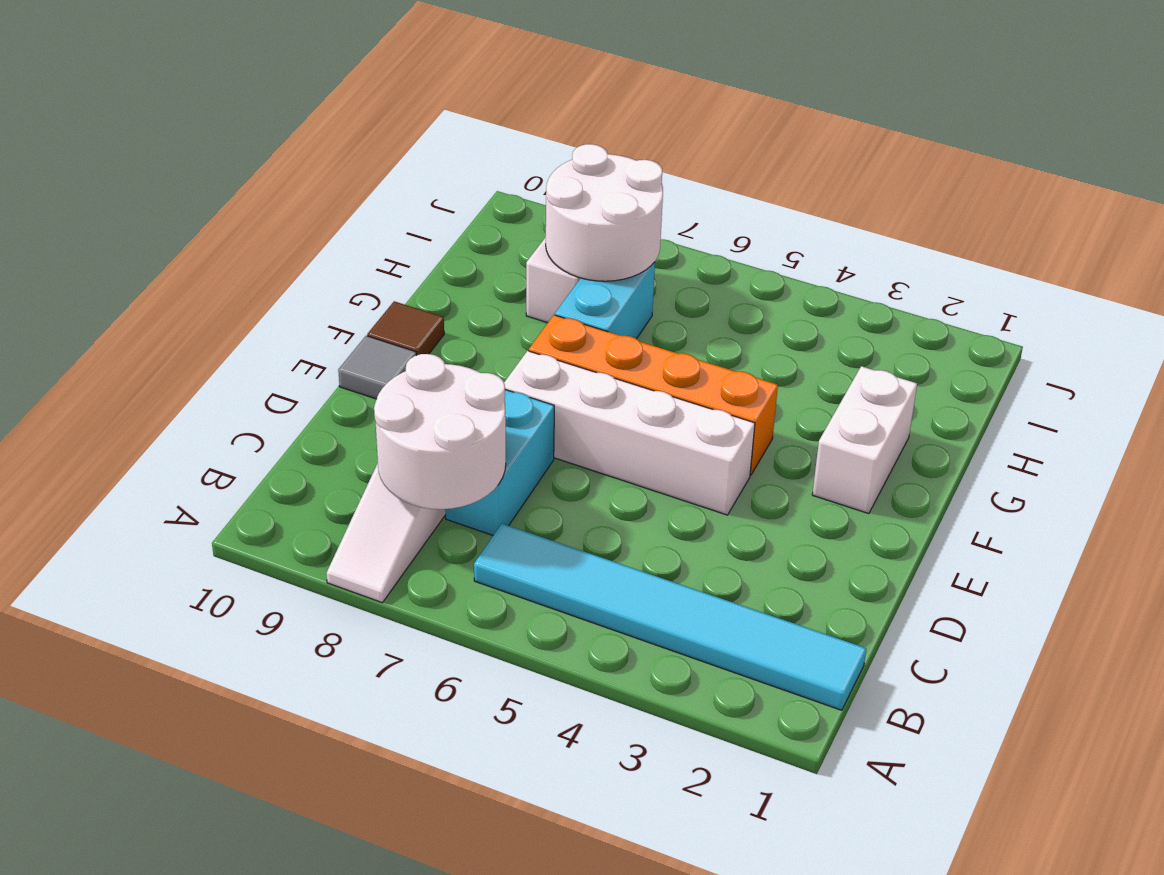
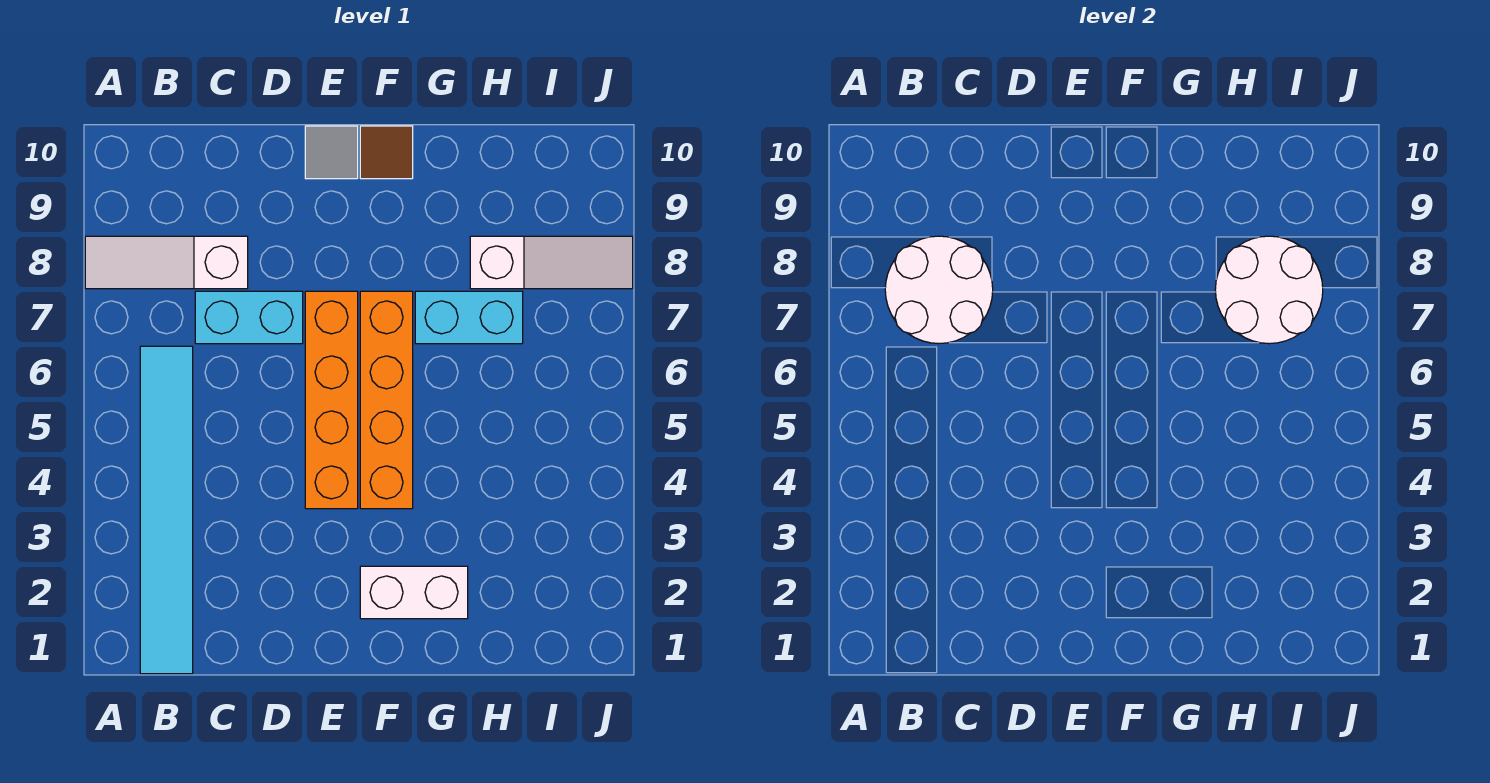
white brick E4:E7 level 1 -> orange brick E4:E7 level 1

